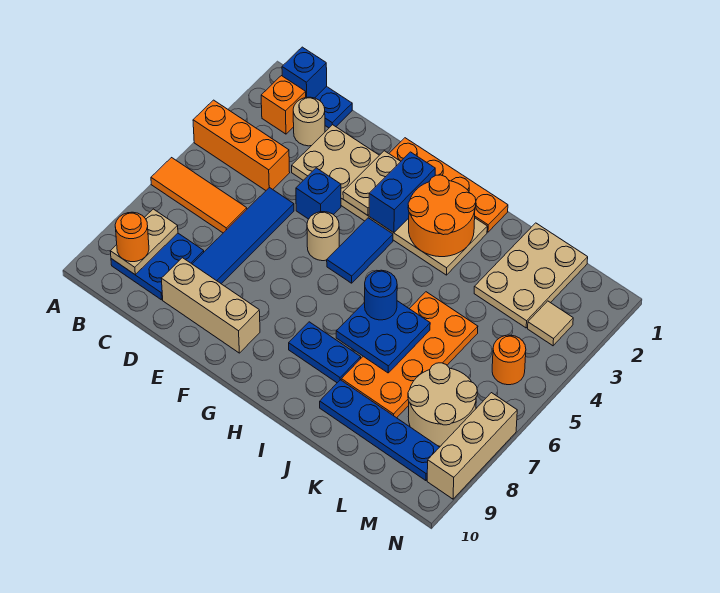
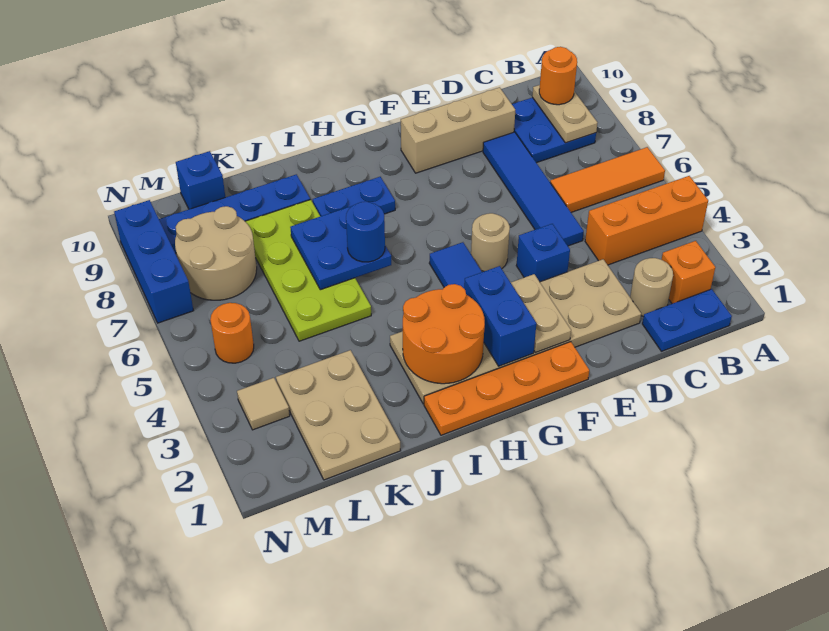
blue brick B1 level 2 -> blue brick L10 level 1
orange plate J5:K8 level 1 -> lime plate J5:K8 level 1
tan brick N7:N9 level 1 -> blue brick N7:N9 level 1

